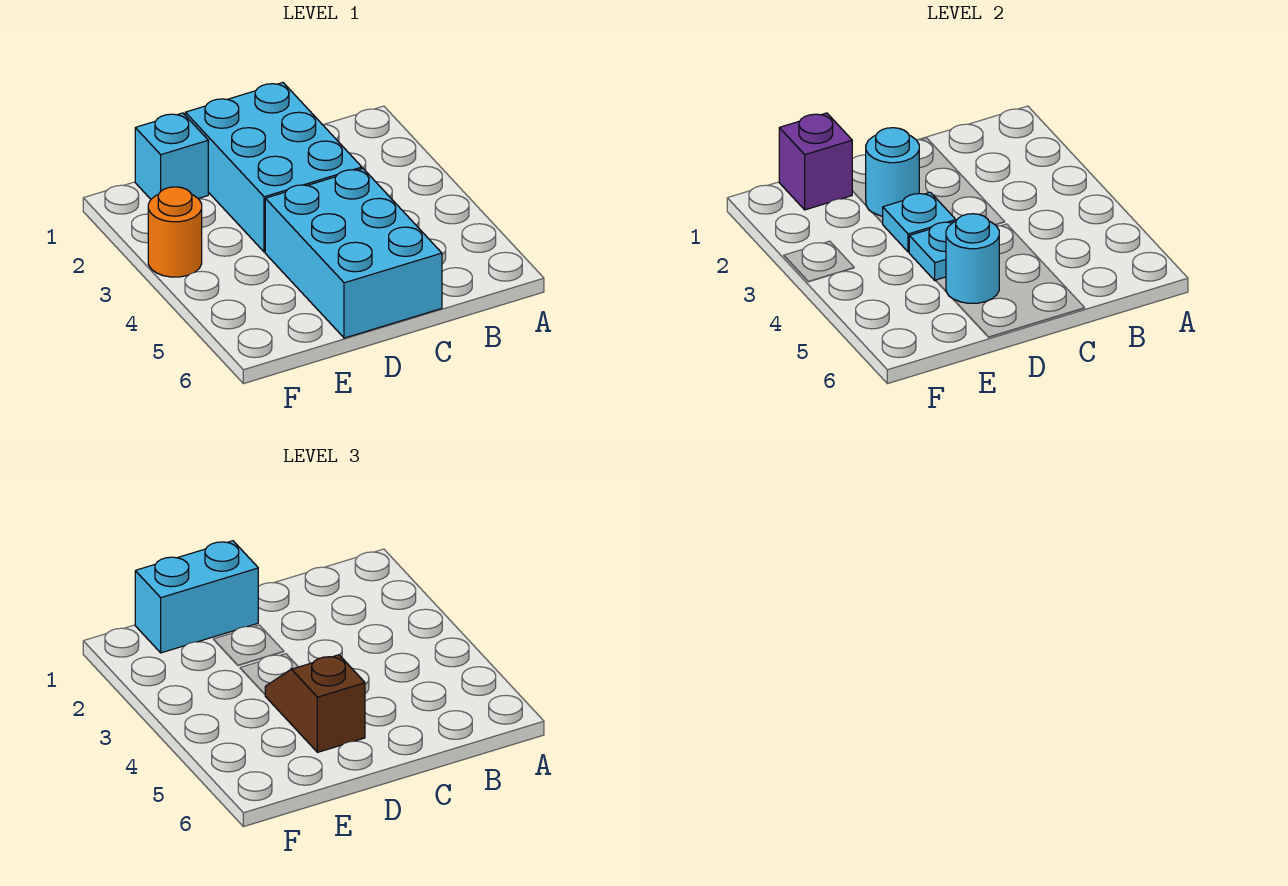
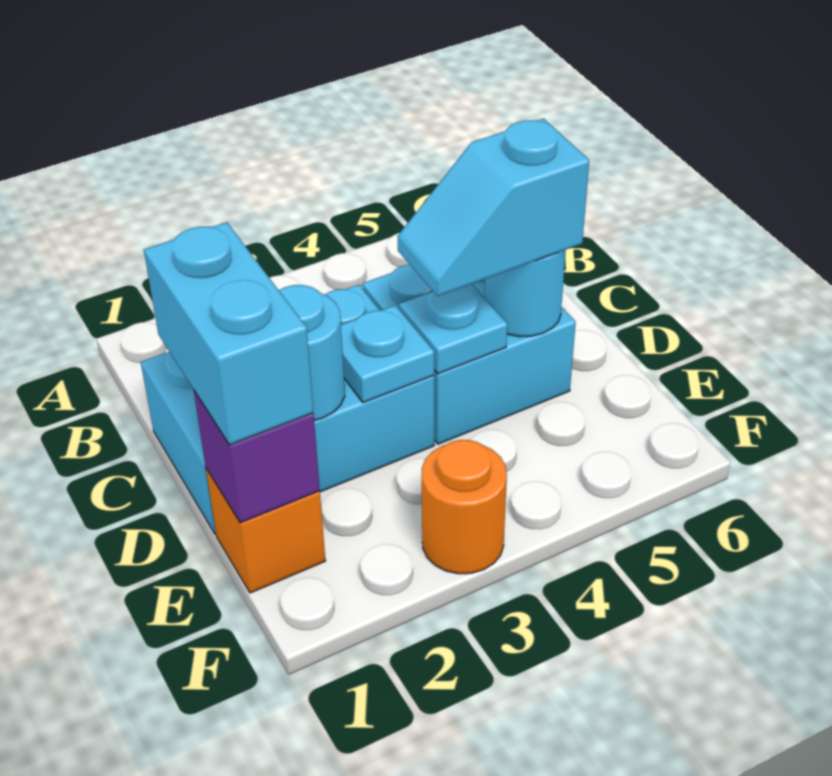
cyan brick C4:D6 level 1 -> cyan brick C4:D5 level 1
brown slope D4:D5 level 3 top 5 -> cyan slope D4:D5 level 3 top 5
cyan brick E1 level 1 -> orange brick E1 level 1

